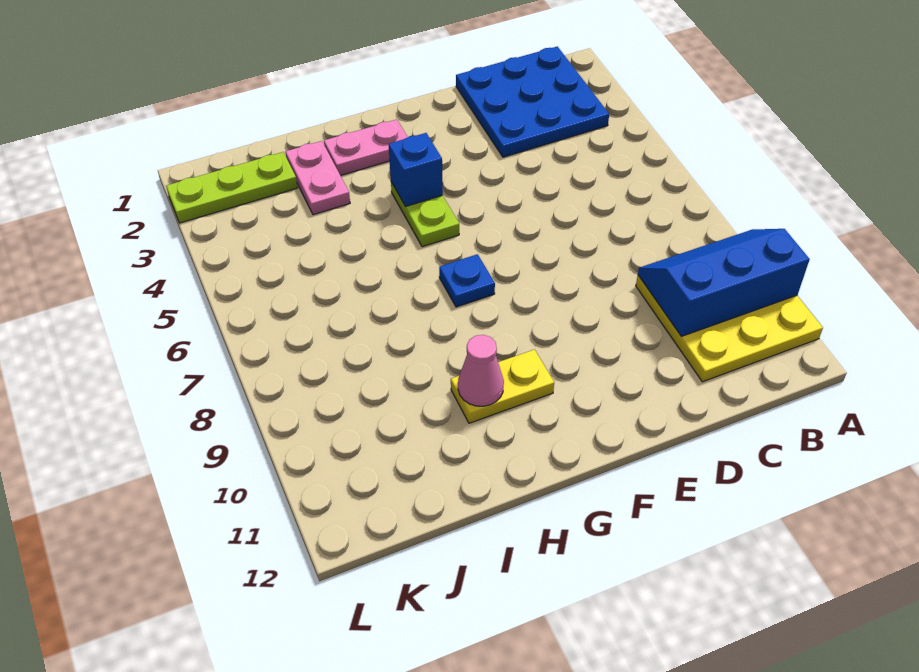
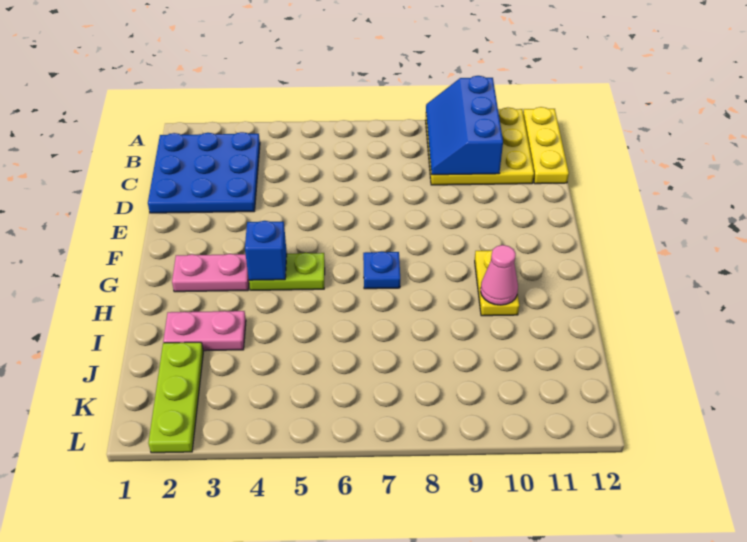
none -> yellow plate A12:C12 level 1
pink plate G2:H2 level 1 -> pink plate G2:G3 level 1

